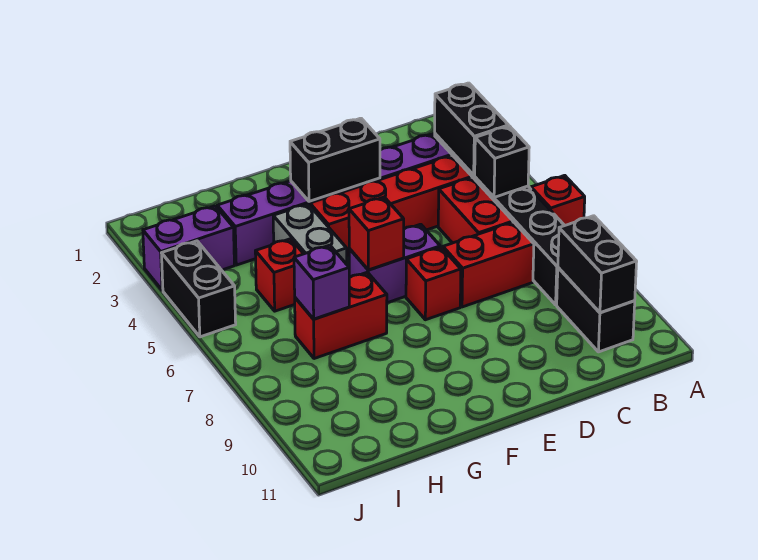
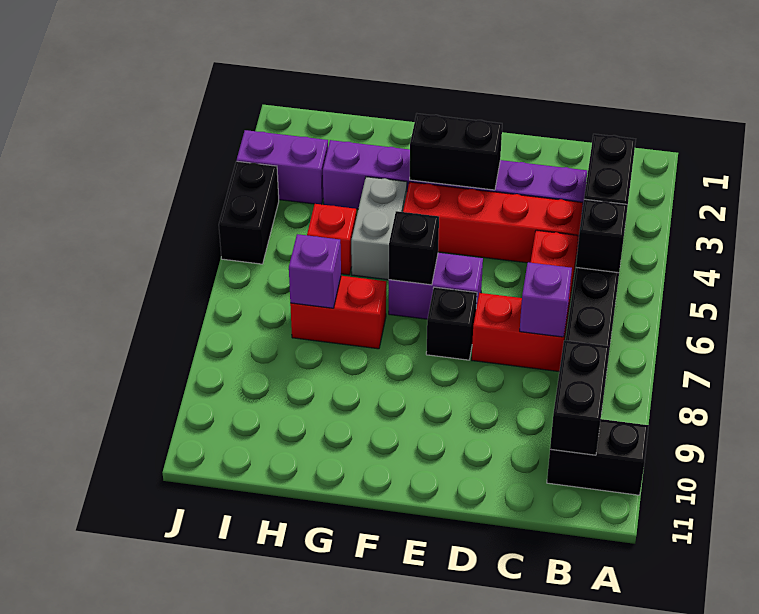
red brick A6 level 1 -> none
black brick B9:B10 level 1 -> black brick A10:B10 level 1
none -> purple brick C7 level 2
red brick E7 level 1 -> black brick E7 level 1
red brick F6 level 2 -> black brick F6 level 2

